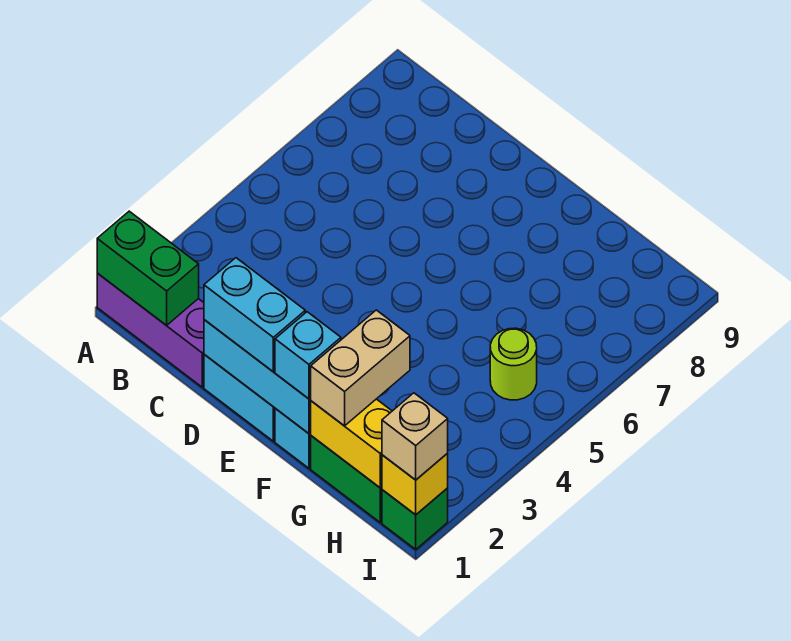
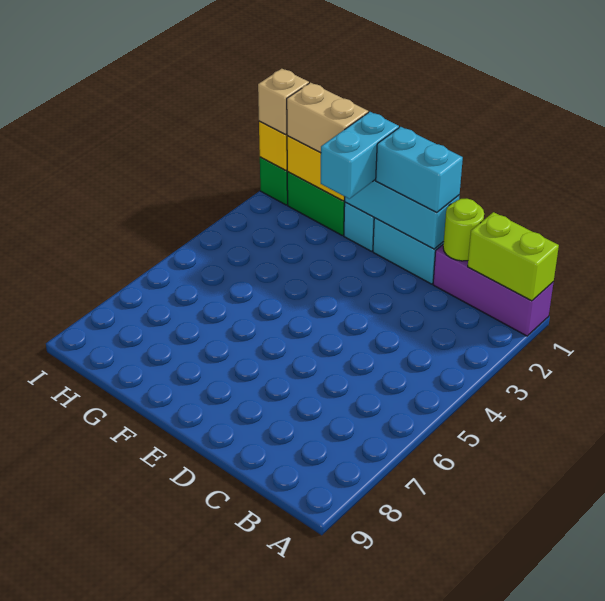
green brick A1:B1 level 2 -> lime brick A1:B1 level 2
cyan brick F1 level 3 -> cyan brick F1:F2 level 3
tan brick G1:G2 level 3 -> tan brick G1:H1 level 3
lime round brick H5 level 1 -> lime round brick C1 level 2

